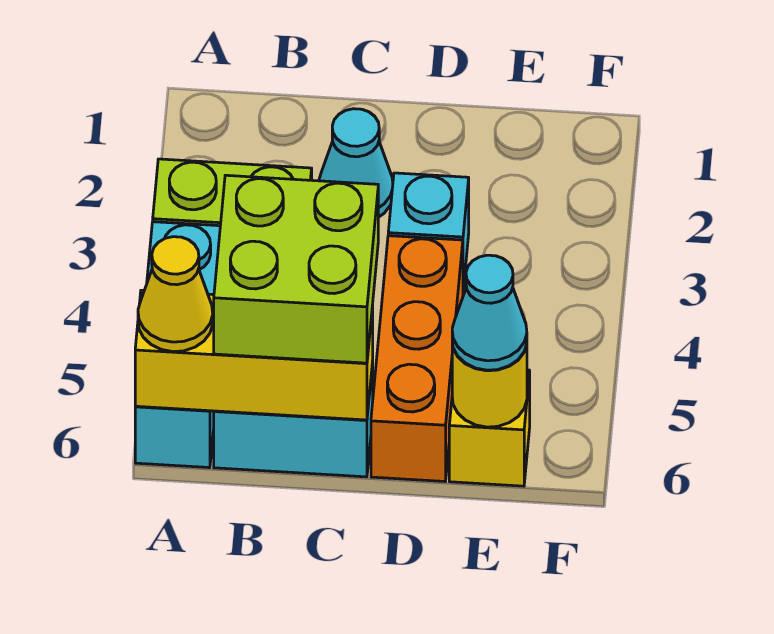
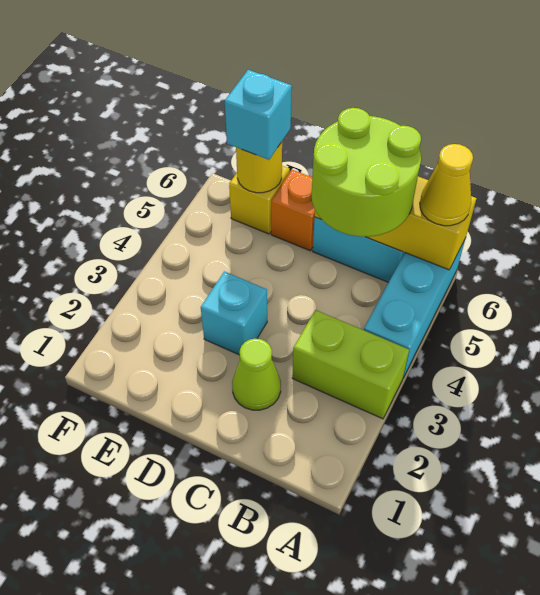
lime brick B5:C6 level 3 -> lime round brick B5:C6 level 3
cyan cone C2 level 1 -> lime cone C2 level 1
orange brick D4:D6 level 1 -> orange brick D6 level 1
cyan cone E6 level 3 -> cyan brick E6 level 3

